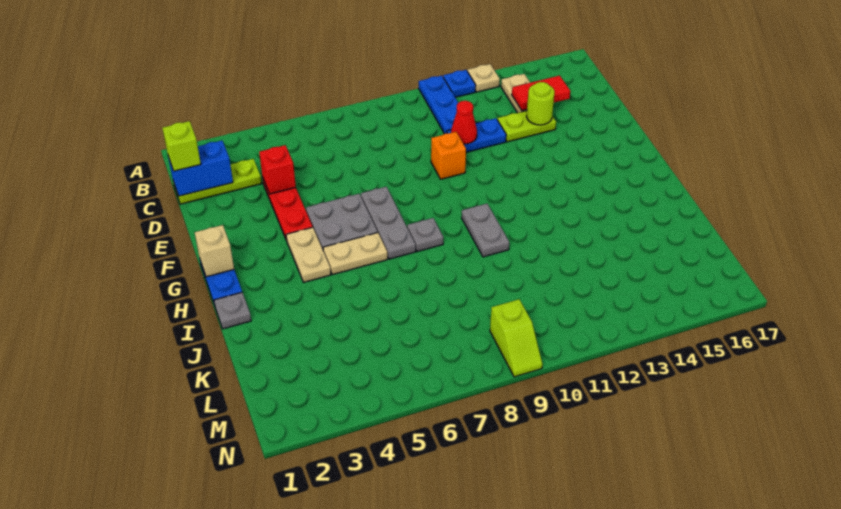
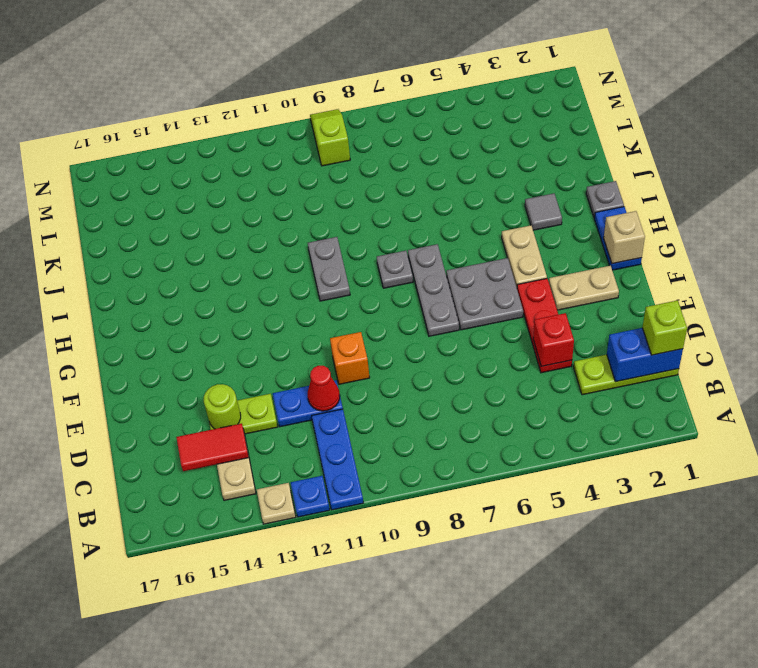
tan plate H5:H6 level 1 -> tan plate F2:F3 level 1
none -> grey tile I3 level 1

